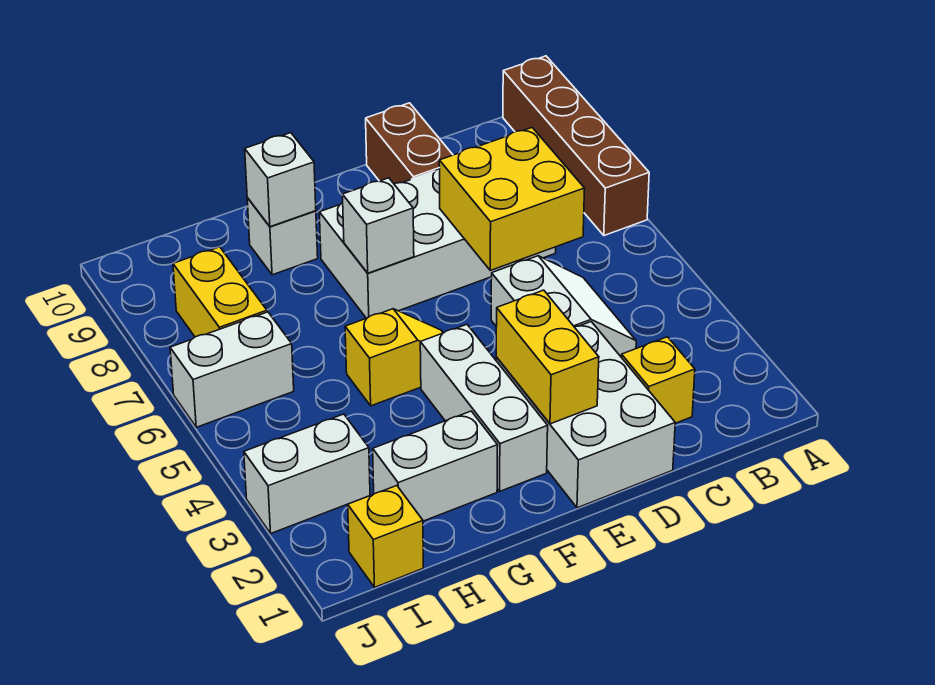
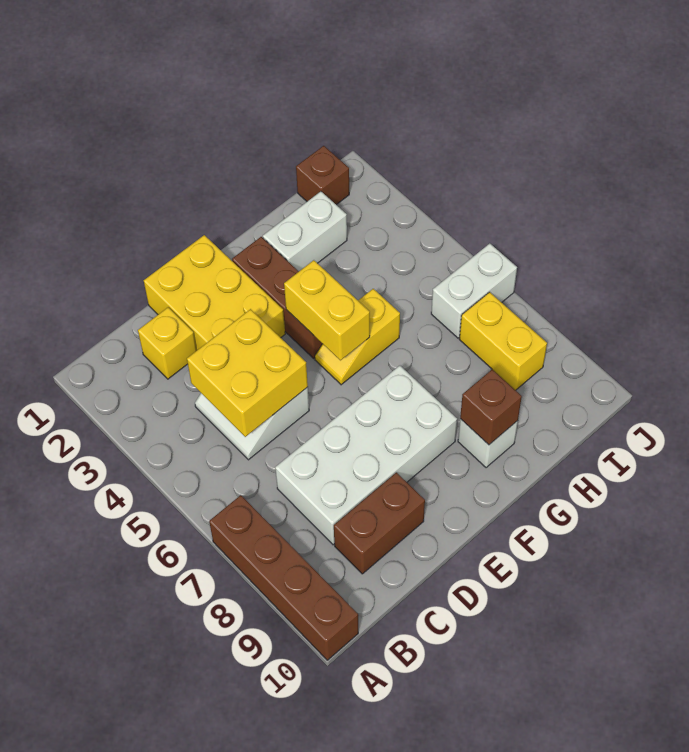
yellow brick C6:D7 level 2 -> yellow brick C4:D5 level 2
white brick D1:E3 level 1 -> yellow brick D1:E3 level 1
brown brick D9:D10 level 1 -> brown brick C9:D9 level 1
yellow brick E2:E3 level 2 -> yellow brick F4:F5 level 2
white brick F2:F4 level 1 -> brown brick F2:F4 level 1
white brick F7 level 2 -> none
white brick G9 level 2 -> brown brick G9 level 2
yellow brick I1 level 1 -> brown brick I1 level 1
white brick I3:J3 level 1 -> none

